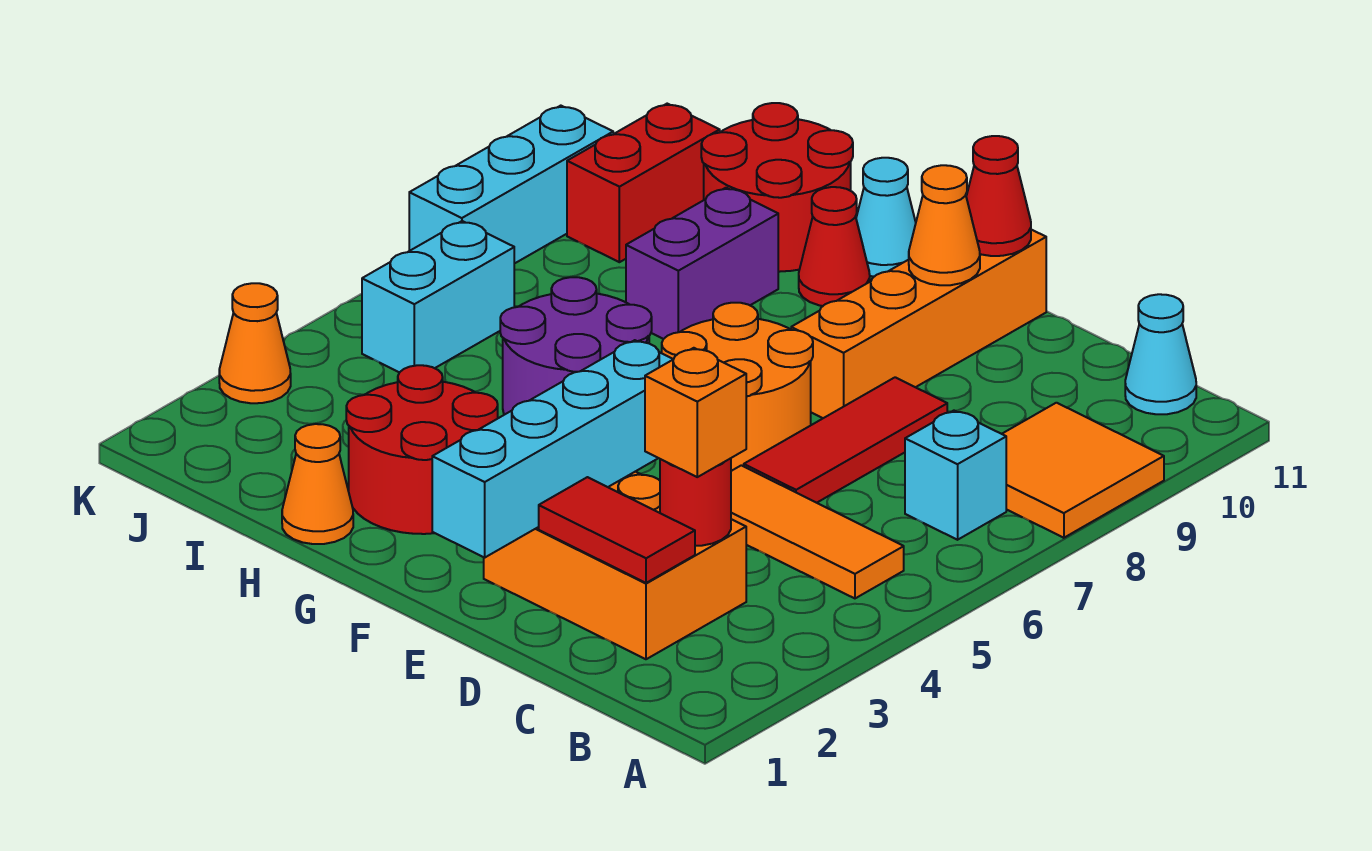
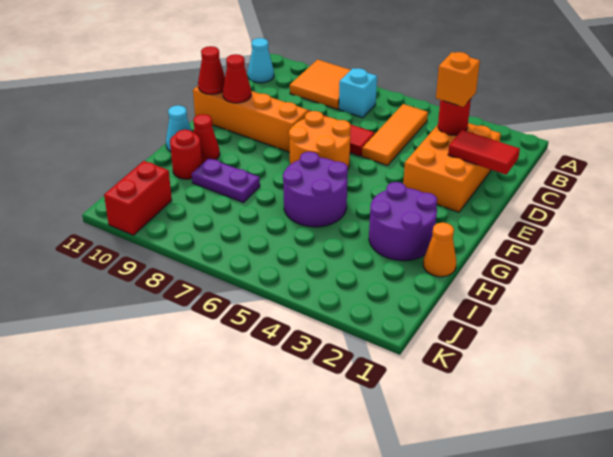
red tile C2:D2 level 2 -> red tile D1:D2 level 2
cyan brick E1:E4 level 2 -> none
orange cone E10 level 2 -> red cone E10 level 2
red round brick G2:H3 level 1 -> purple round brick G2:H3 level 1
purple brick H8:H9 level 1 -> purple plate H8:H9 level 1
red round brick H10:I11 level 1 -> red round brick H10 level 1
cyan brick J5:J6 level 1 -> none
red brick J9:J10 level 1 -> red brick J10:K10 level 1
orange cone K3 level 1 -> none
cyan brick K7:K9 level 1 -> none

